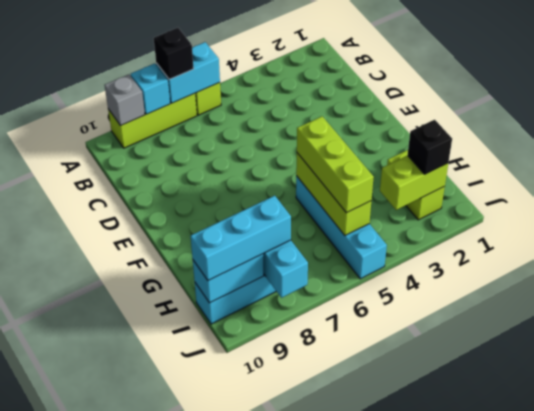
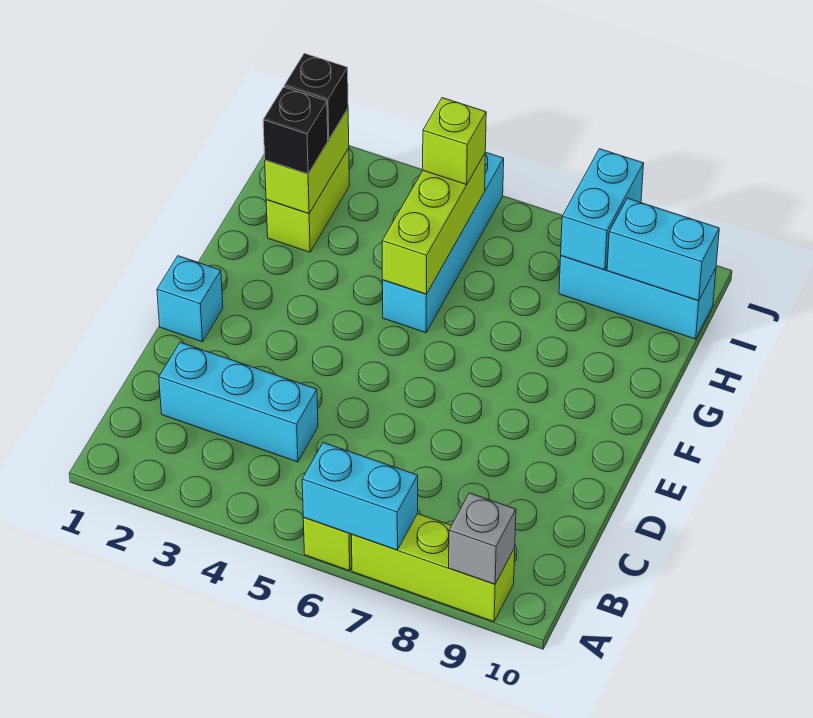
black brick A7 level 3 -> black brick H2 level 3
cyan brick A8 level 2 -> cyan brick E1 level 1
lime brick G5:I5 level 3 -> lime brick I5 level 3
lime brick I2:I3 level 2 -> lime brick H2:I2 level 2
cyan brick I8:I10 level 3 -> cyan brick C2:C4 level 1

